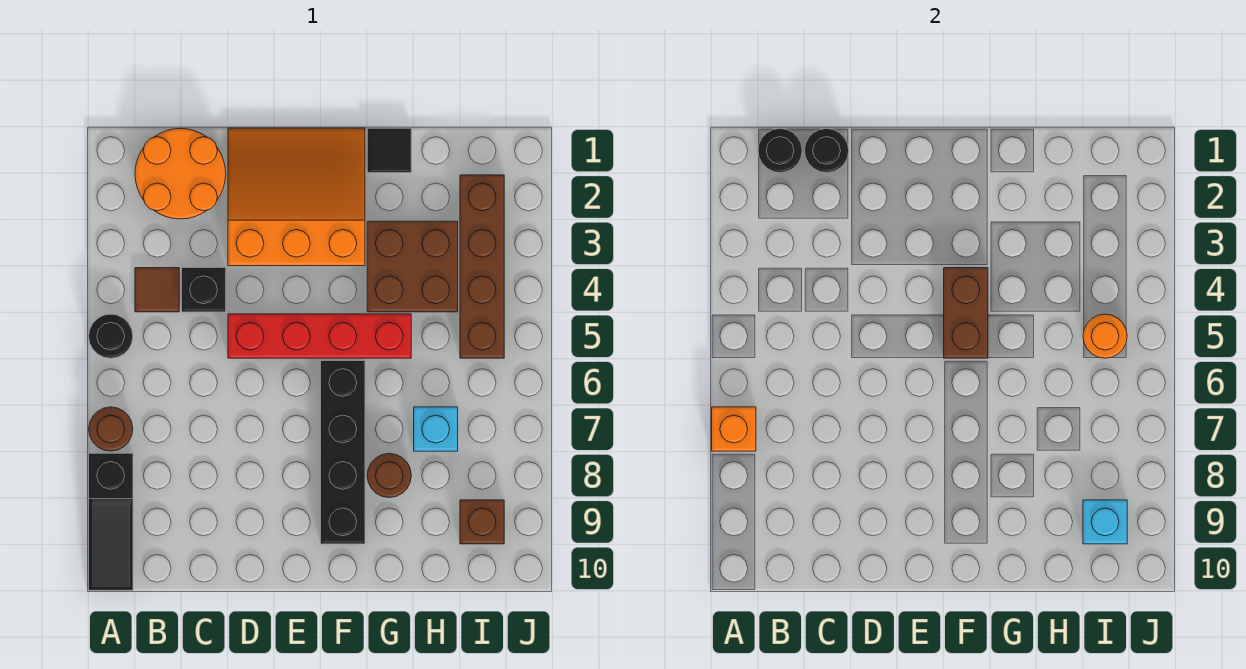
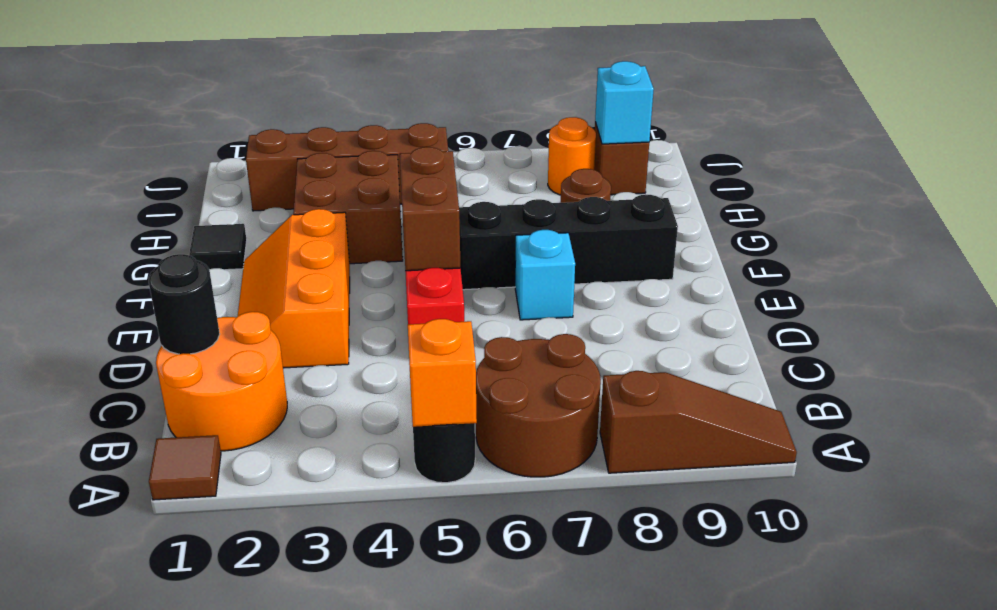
brown round brick A7 level 1 -> brown round brick A6:B7 level 1
orange brick A7 level 2 -> orange brick A5 level 2
black slope A8:A10 level 1 top 8 -> brown slope A8:A10 level 1 top 8
black round brick B1 level 2 -> none
brown tile B4 level 1 -> brown tile A1 level 1
black brick C4 level 1 -> none
orange slope D1:F3 level 1 top 3 -> orange slope D2:F3 level 1 top 3
brown brick F4:F5 level 2 -> brown brick E5:F5 level 2
cyan brick H7 level 1 -> cyan brick E7 level 1
orange round brick I5 level 2 -> orange round brick I8 level 1

